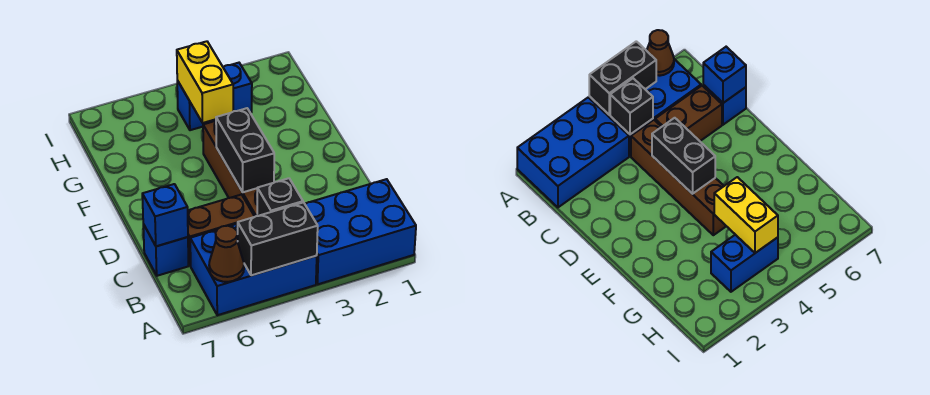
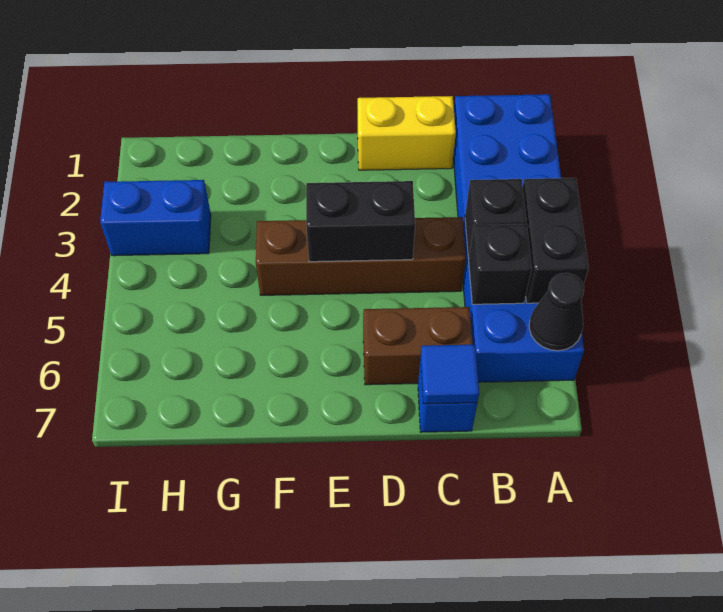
brown cone A6 level 2 -> black cone A6 level 2
none -> black brick B5 level 2
brown brick C5:C6 level 1 -> brown brick C6:D6 level 1
blue brick C7 level 2 -> blue tile C7 level 2
yellow brick G4:H4 level 2 -> yellow brick C1:D1 level 1
blue brick H3:H4 level 1 -> blue brick H3:I3 level 1

